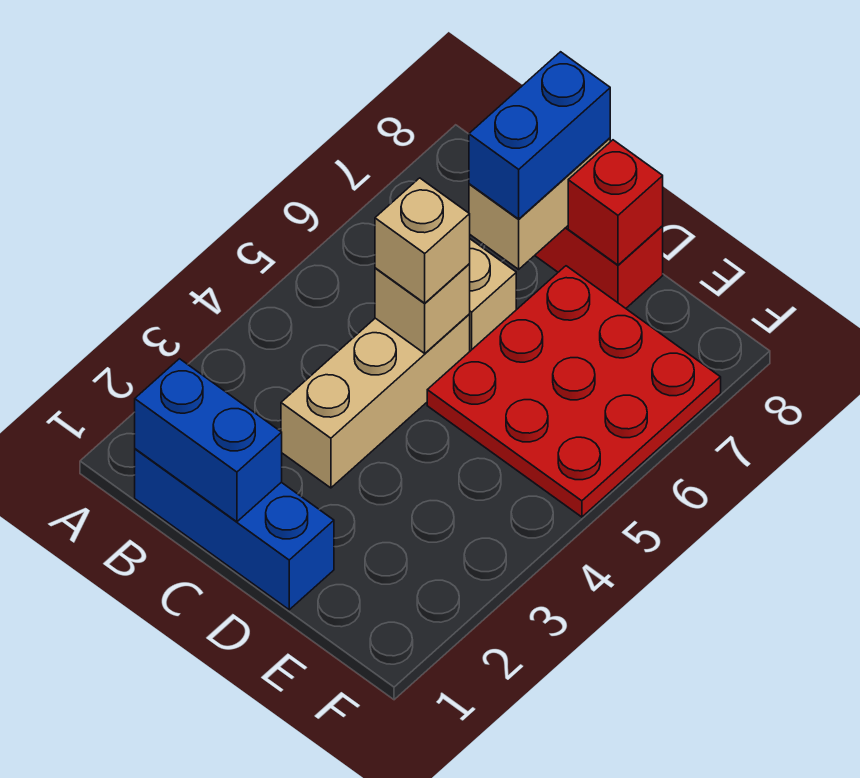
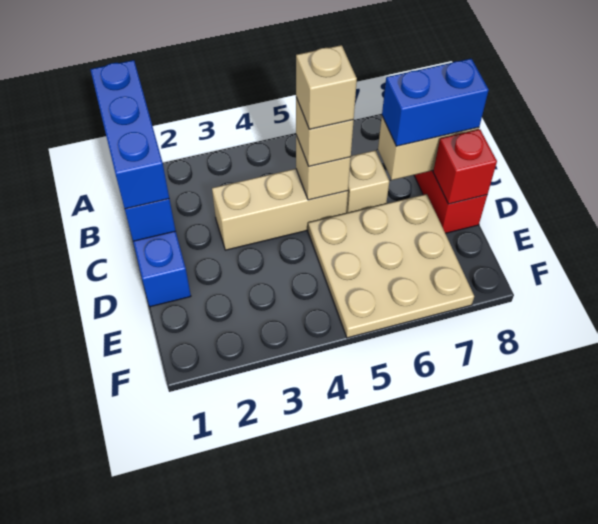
none -> blue brick A1:C1 level 3
none -> tan brick C5 level 4
red plate D5:F7 level 1 -> tan plate D5:F7 level 1

